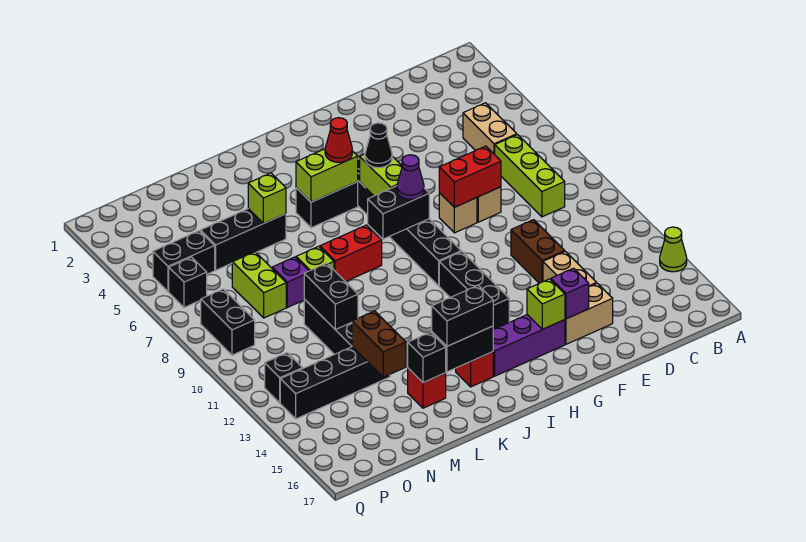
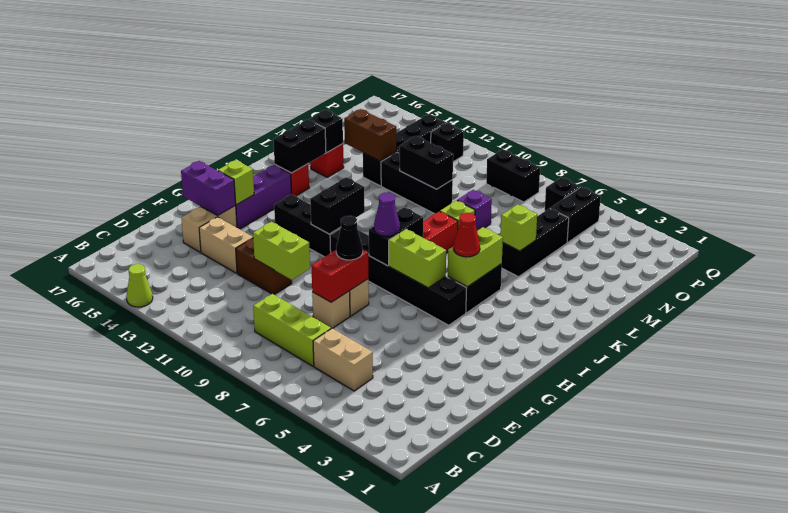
purple brick F15 level 2 -> purple brick F15:F16 level 2
black cone H6 level 3 -> black cone F8 level 3
black brick J15:K15 level 3 -> black brick H11:I11 level 2
lime brick N7:N8 level 1 -> lime brick E10:E11 level 2

